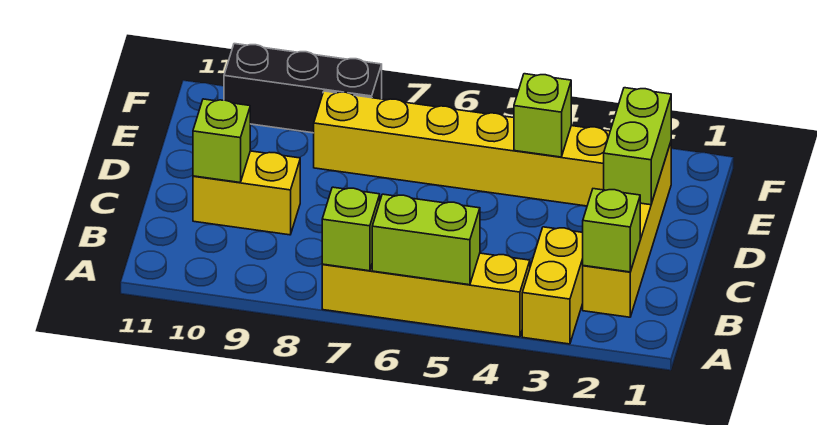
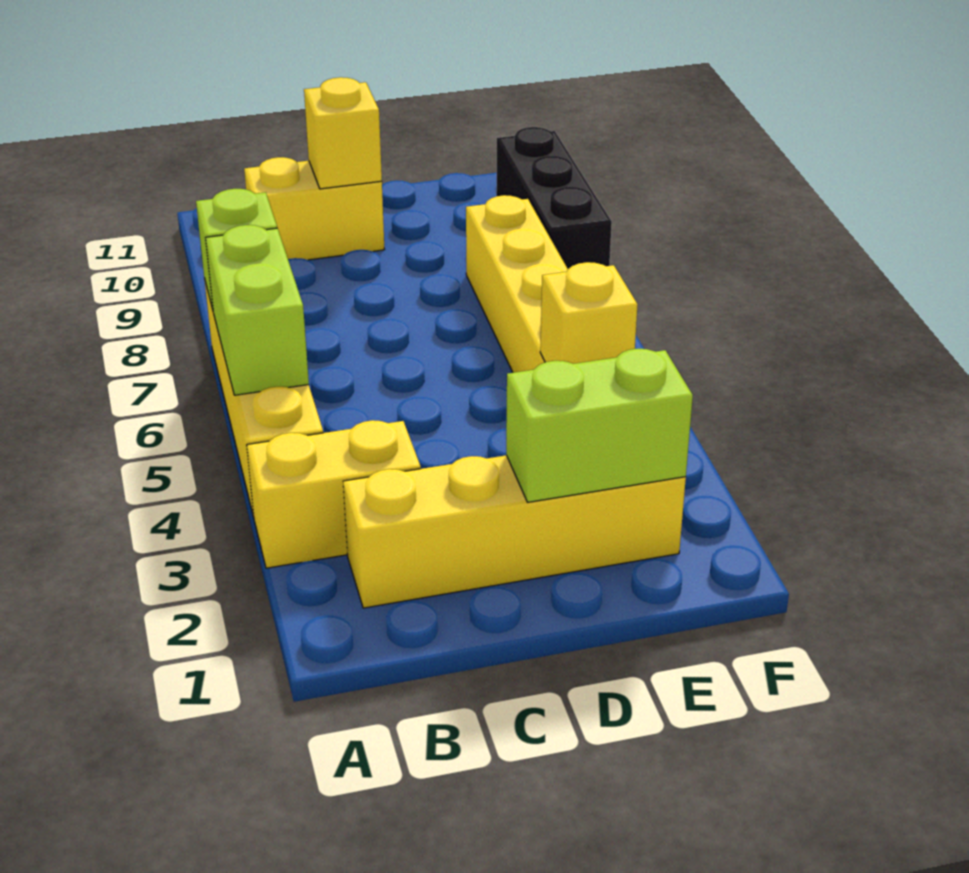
lime brick B2 level 2 -> none
yellow brick C9:C10 level 1 -> yellow brick B10:C10 level 1
lime brick C10 level 2 -> yellow brick C10 level 2
lime brick E4 level 2 -> yellow brick E4 level 2

